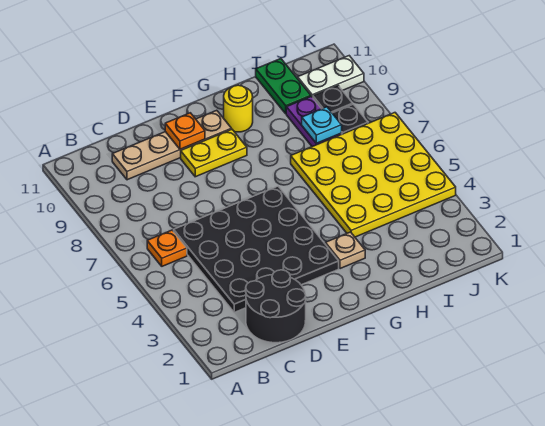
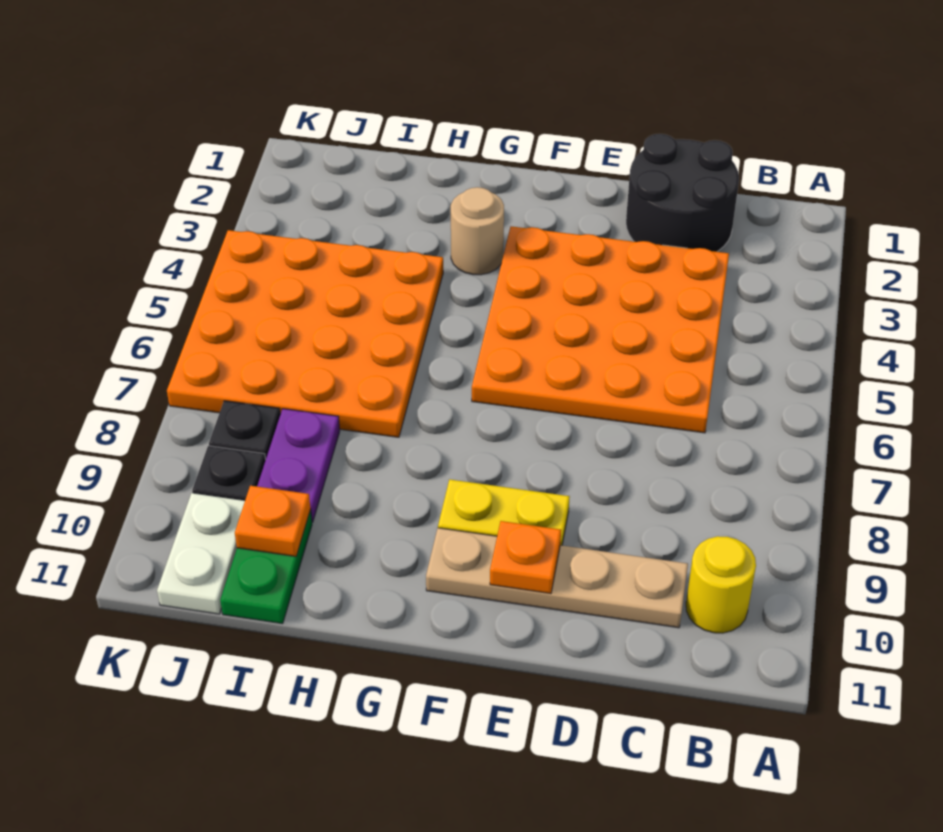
orange plate B6 level 1 -> orange plate I10 level 2
black plate C3:F6 level 1 -> orange plate C3:F6 level 1
tan plate G3 level 1 -> tan round brick G3 level 1
yellow round brick G10 level 1 -> yellow round brick B10 level 1
yellow plate H4:K7 level 1 -> orange plate H4:K7 level 1
cyan plate I8 level 2 -> none
white plate J10:K10 level 1 -> white plate J10:J11 level 1

